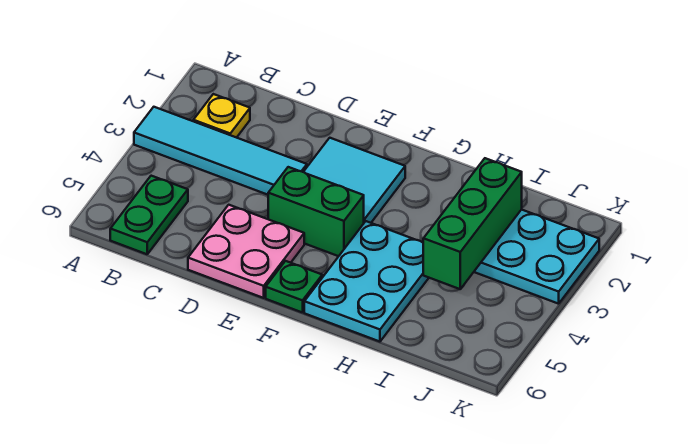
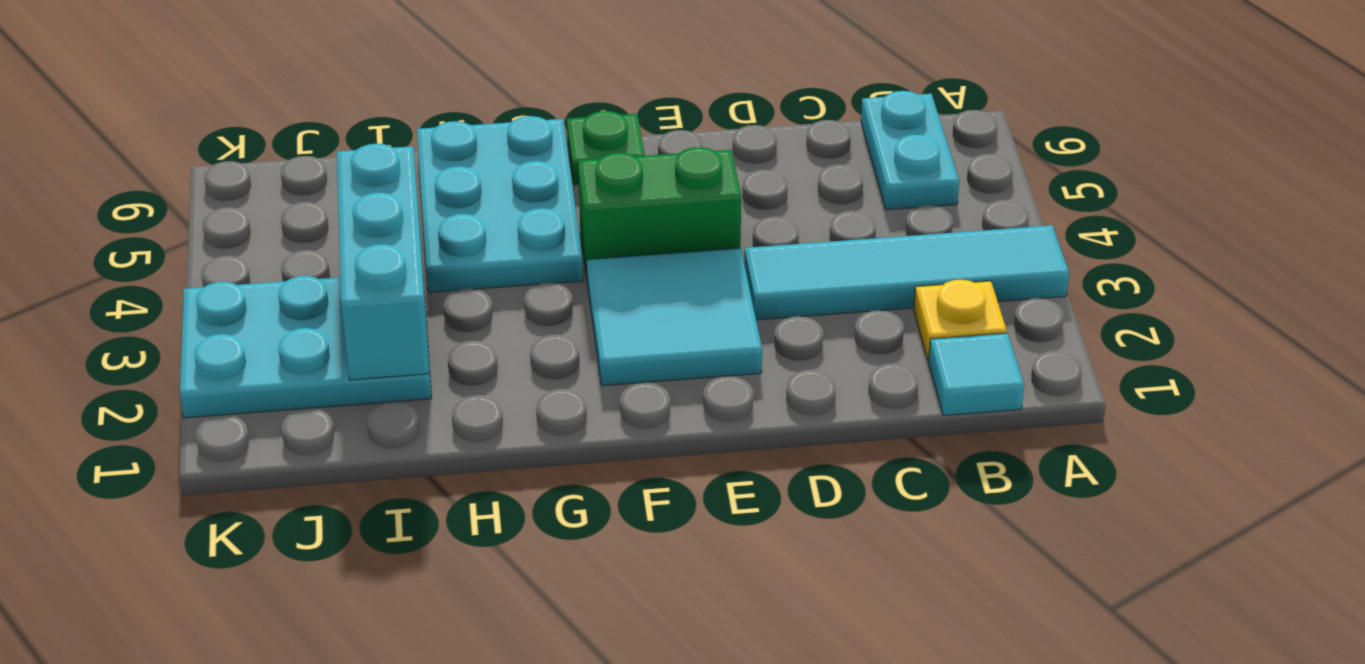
none -> cyan tile B1 level 1
green plate B5:B6 level 1 -> cyan plate B5:B6 level 1
pink plate D5:E6 level 1 -> none
green brick I2:I4 level 2 -> cyan brick I2:I4 level 2

